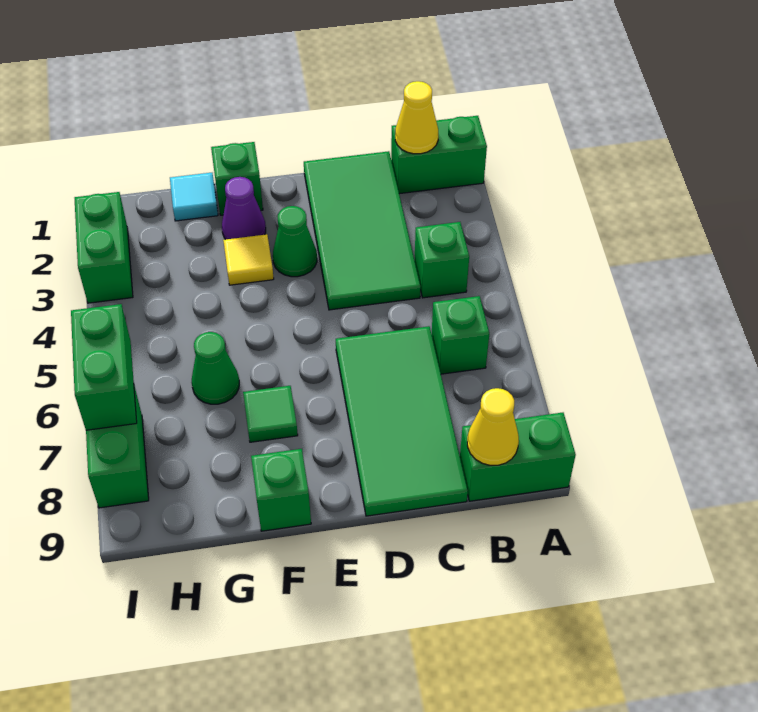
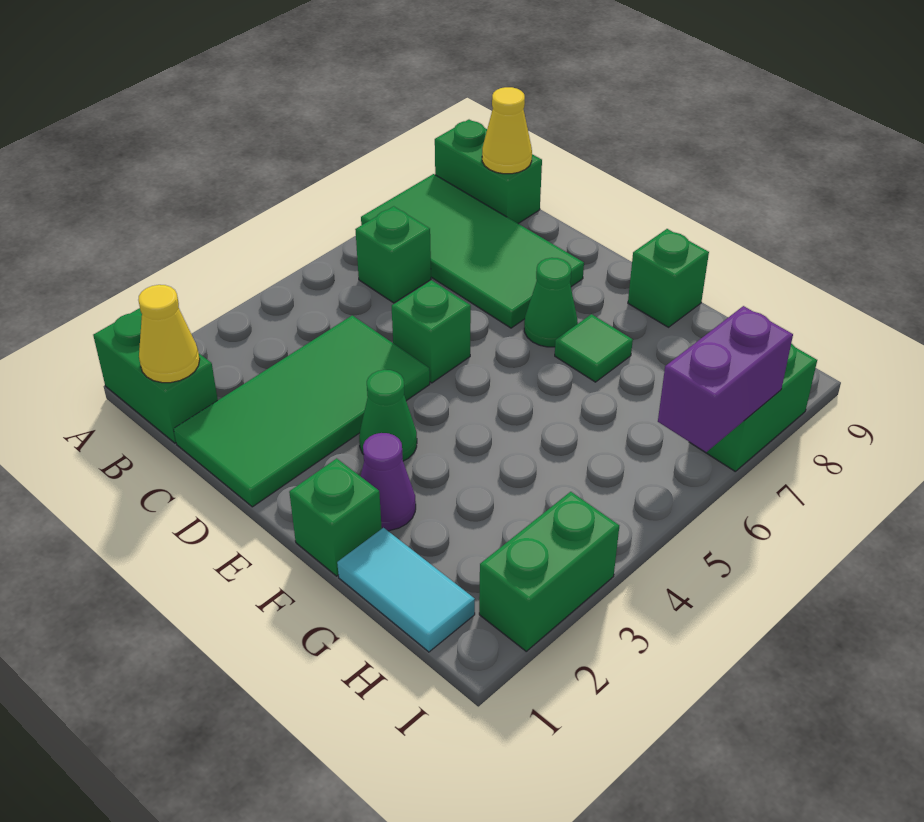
green brick B4 level 1 -> green brick D5 level 1
green tile C6:D9 level 1 -> green tile A7:D8 level 1
yellow tile F3 level 1 -> none
cyan tile G1 level 1 -> cyan tile G1:H1 level 1
green cone G6 level 1 -> green cone E7 level 1
green brick I6:I7 level 2 -> purple brick I6:I7 level 2

